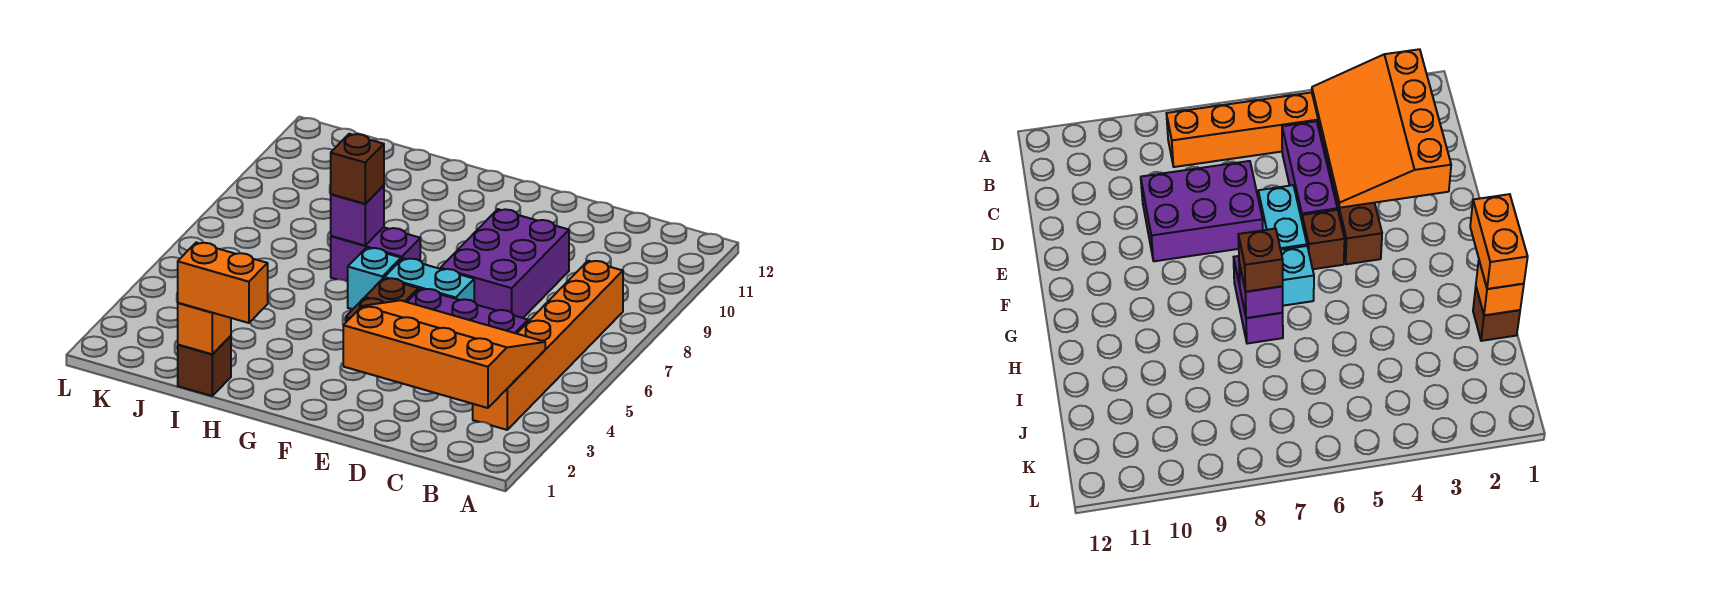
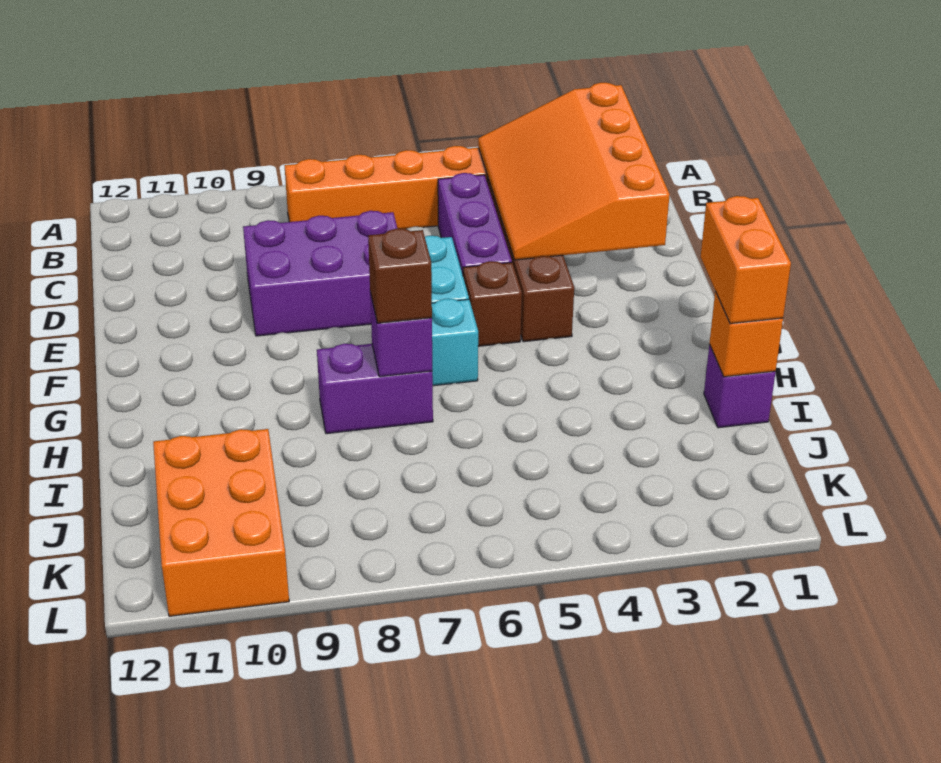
purple brick G7:H7 level 1 -> purple brick H7:H8 level 1
brown brick I1 level 1 -> purple brick I1 level 1
none -> orange brick J10:L11 level 1

